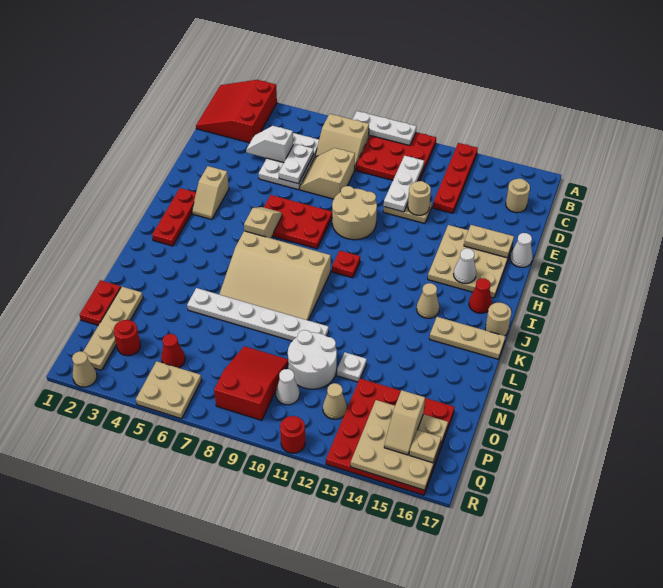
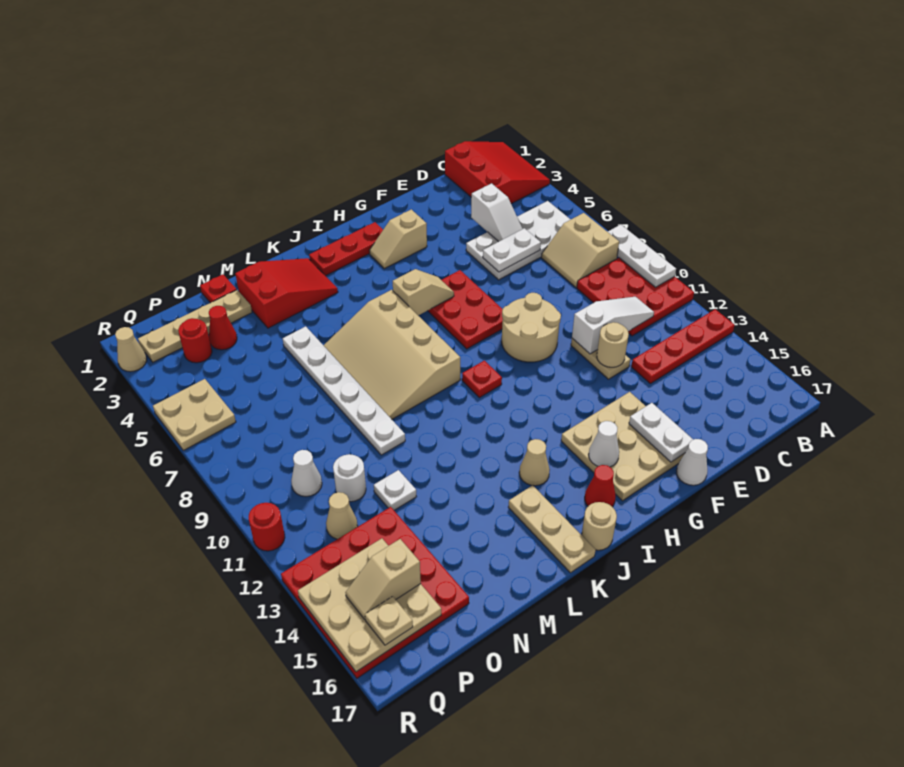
red slope A1:C3 level 1 top 3 -> red slope A1:C3 level 1 top C
white plate C5:E6 level 1 -> white plate B5:E6 level 1
white plate C11:E11 level 2 -> white slope C11:E11 level 2 top E
tan round brick C16 level 1 -> none
white slope D4:D5 level 2 top 5 -> white slope D4:D5 level 2 top 4
tan slope D7:E8 level 1 top 8 -> none
tan plate F15:F16 level 2 -> white plate F15:F16 level 2
red plate N1:O1 level 1 -> red plate N1 level 1
white round brick N10:O11 level 1 -> white round brick O11 level 1
red slope O8:Q9 level 1 top Q -> red slope K2:M3 level 1 top M
red cone P5 level 1 -> red cone O3 level 1

